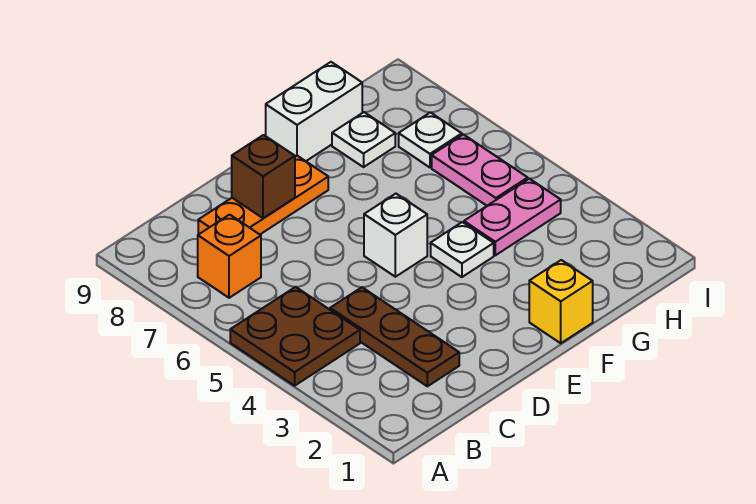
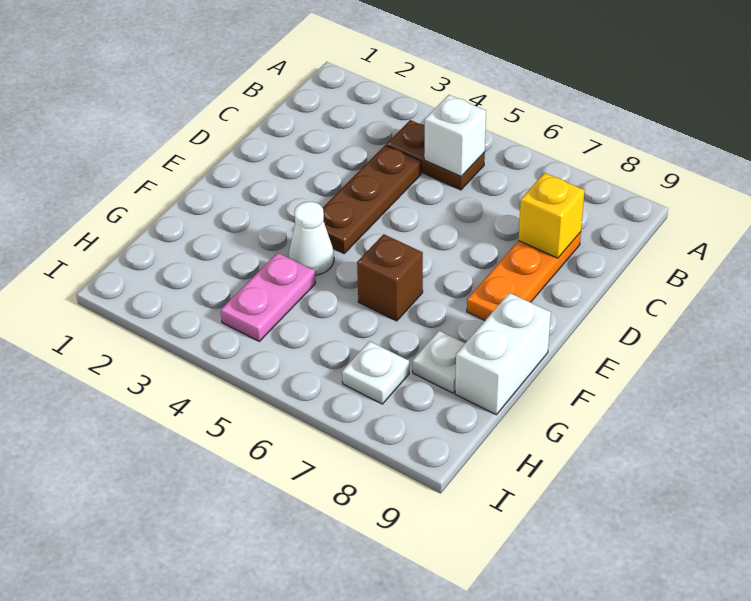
brown plate A4:B5 level 1 -> brown plate B4:B5 level 1
orange brick B7 level 1 -> none
brown plate C2:C4 level 1 -> brown plate C4:E4 level 1
brown brick D8 level 2 -> brown brick F6 level 1
white brick E5 level 1 -> white brick B5 level 2
yellow brick F1 level 1 -> yellow brick C8 level 2
white plate F4 level 1 -> white cone F4 level 1
pink plate H5:H6 level 1 -> none

